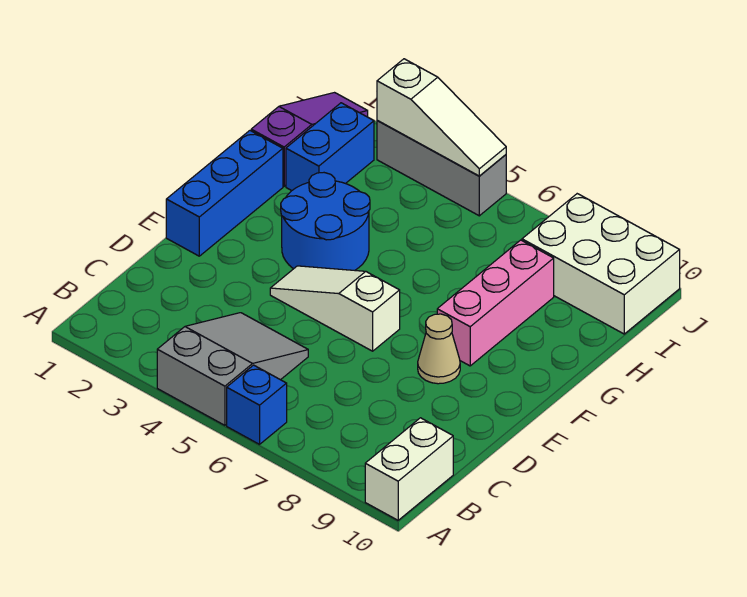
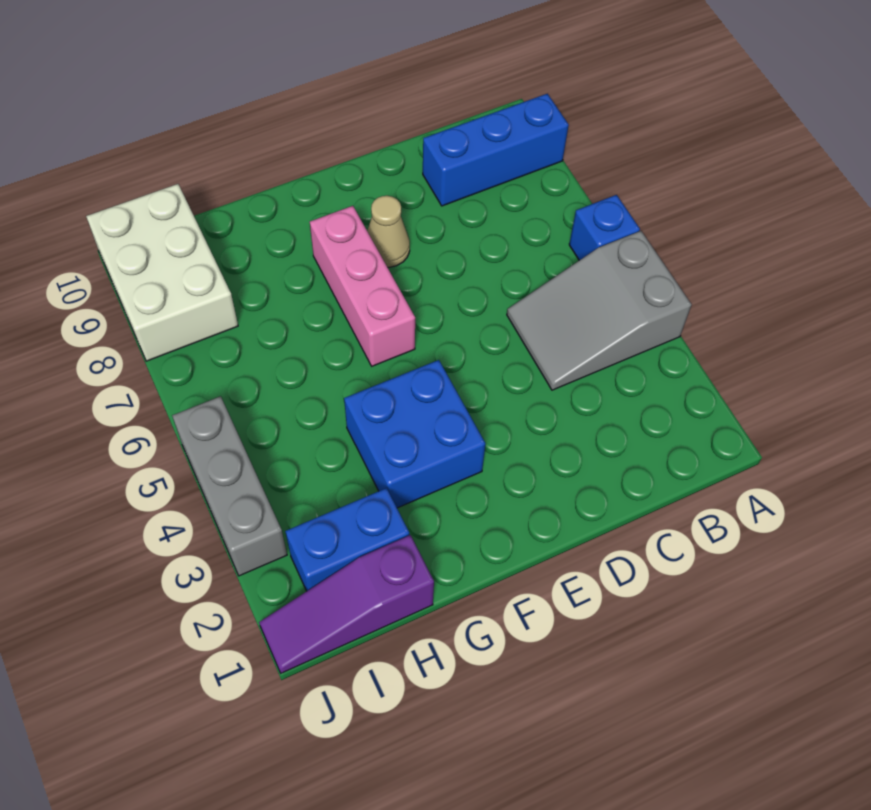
white brick A10:B10 level 1 -> none
blue brick E1:G1 level 1 -> blue brick A9:C9 level 1
white slope E4:E6 level 1 top 6 -> none
blue round brick F3:G4 level 1 -> blue brick F3:G4 level 1
pink brick F8:H8 level 1 -> pink brick F6:F8 level 1
white slope J3:J5 level 2 top 3 -> none

